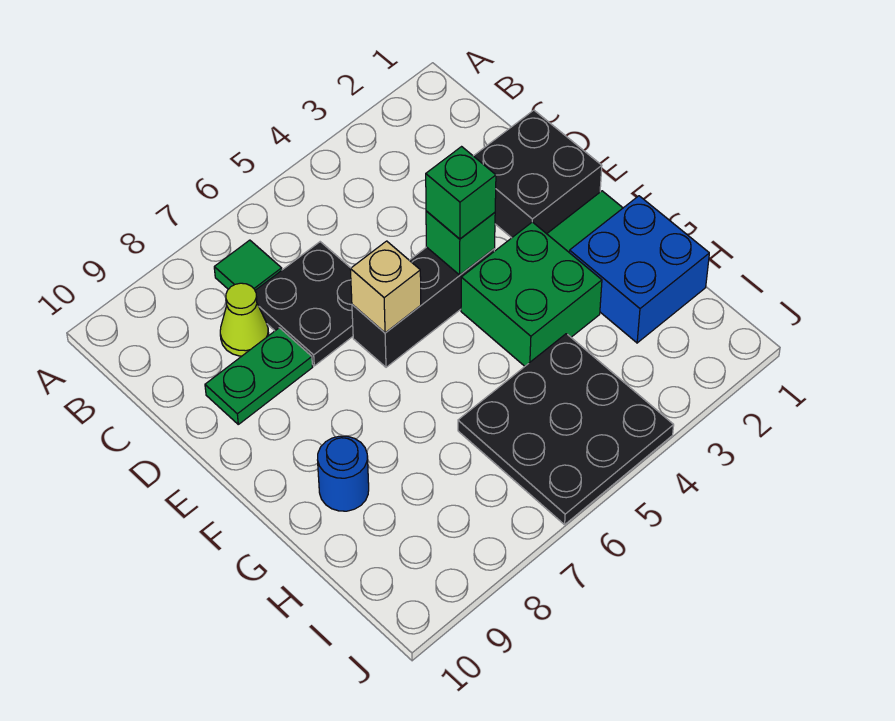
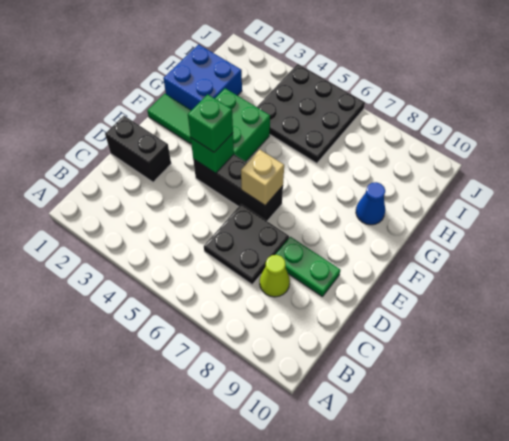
green tile B7 level 1 -> none
black brick D1:E2 level 1 -> black brick D1:D2 level 1
blue round brick G9 level 1 -> blue cone G9 level 1

